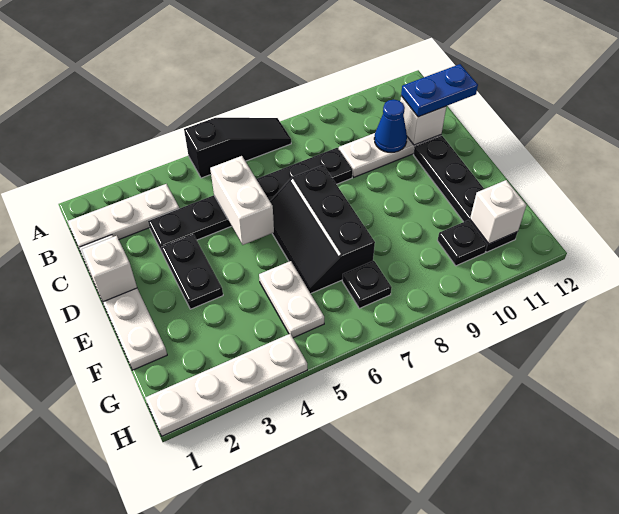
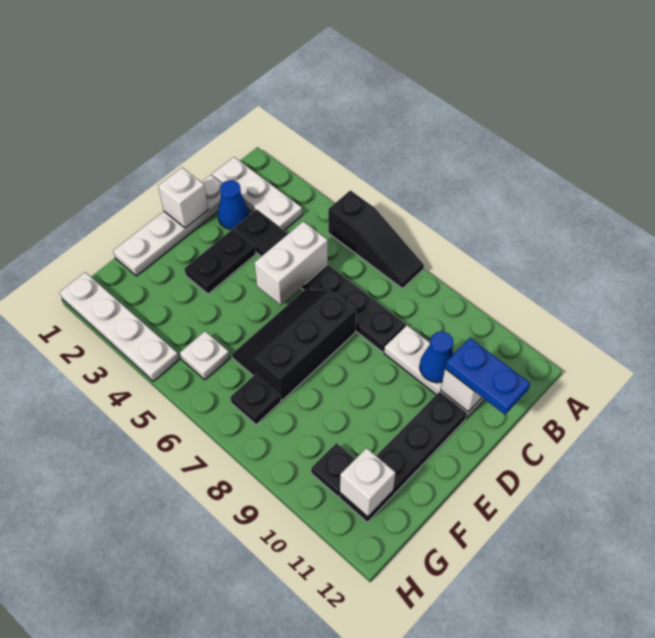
none -> blue cone C2 level 1
white plate F5:G5 level 1 -> white plate G5 level 1

